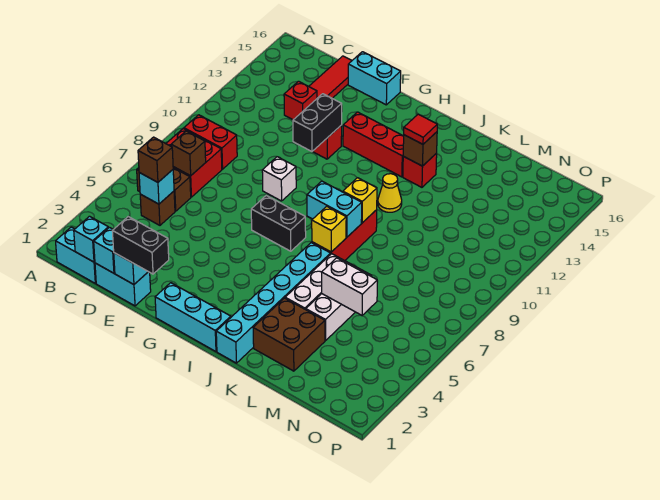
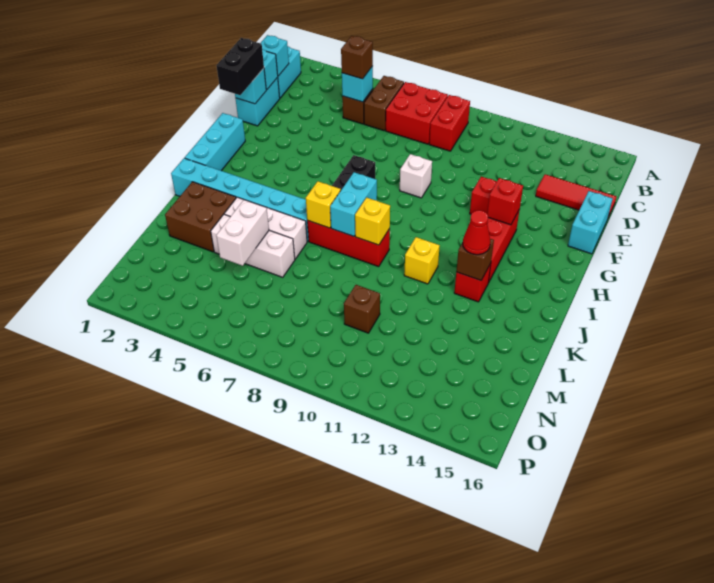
brown brick C7 level 2 -> brown brick M10 level 1
red brick D13 level 1 -> red brick G13 level 2
black brick F11:F12 level 2 -> none
yellow cone J11 level 1 -> yellow brick J11 level 1
red tile J13 level 3 -> red cone J13 level 3

